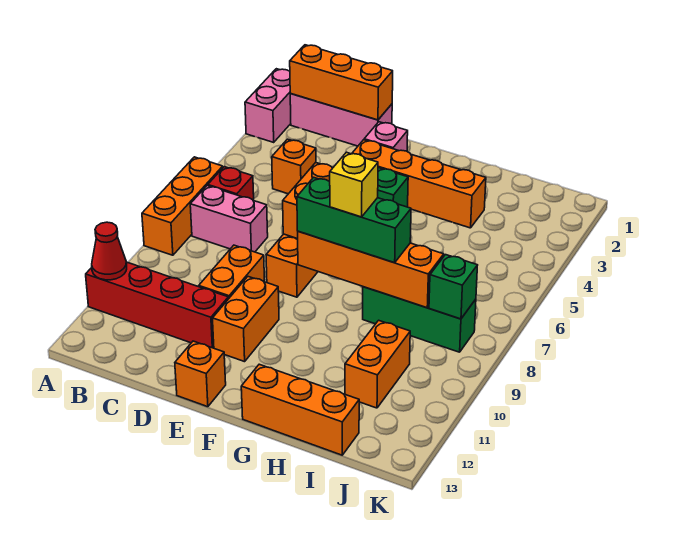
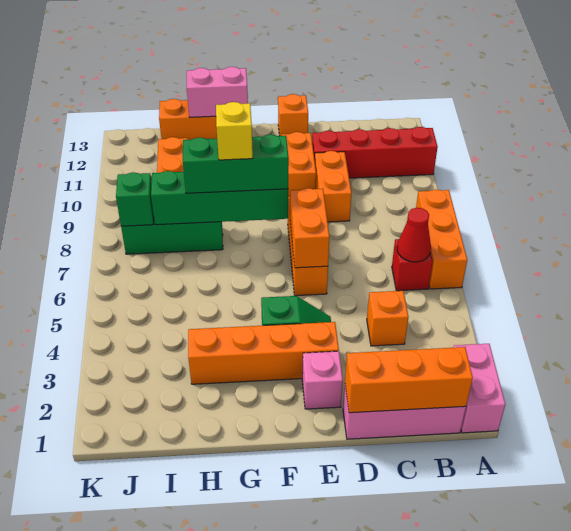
red cone A11 level 2 -> red cone B6 level 2
pink brick B7:C7 level 1 -> pink brick G13:H13 level 2
orange brick F8:I8 level 2 -> green brick F8:I8 level 2

